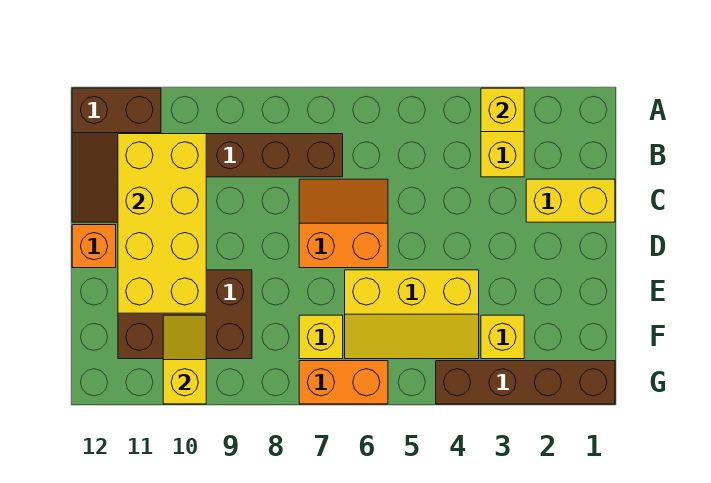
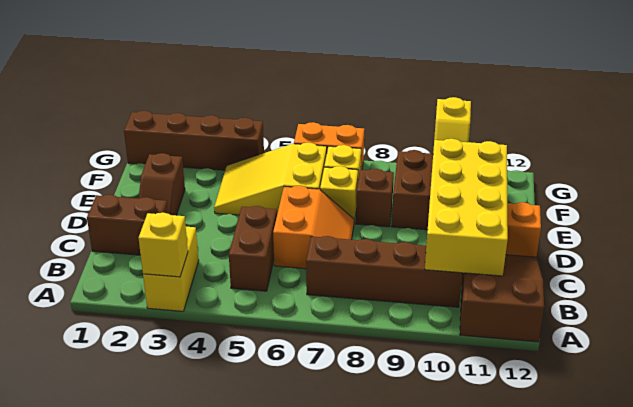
none -> brown brick B5:C5 level 1
yellow brick C1:C2 level 1 -> brown brick C1:C2 level 1
orange slope C6:D7 level 1 top D -> orange slope C6:D7 level 1 top 6
none -> brown slope D2:E2 level 1 top E
yellow slope E4:F6 level 1 top E -> yellow slope E4:F6 level 1 top 6
none -> brown brick E8 level 1
yellow brick F3 level 1 -> yellow brick E7 level 1

